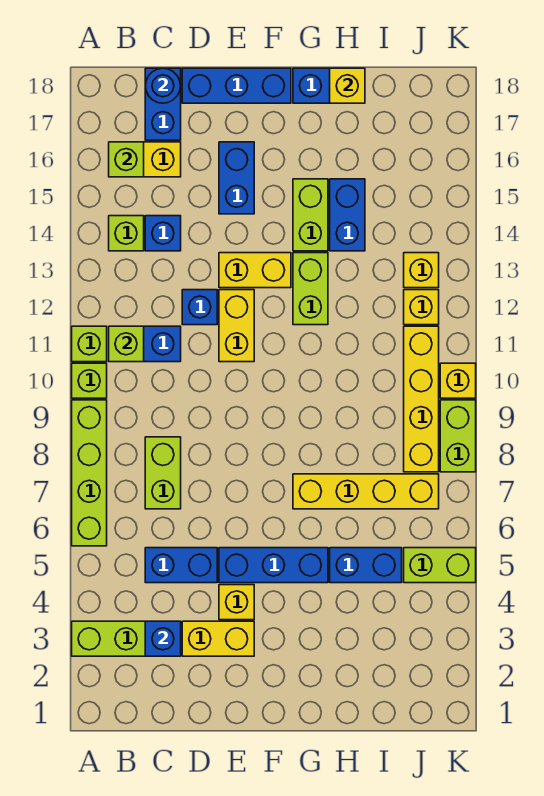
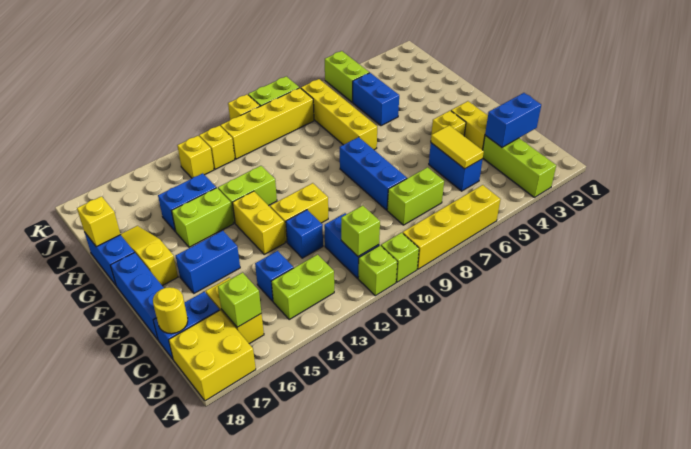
lime brick A6:A9 level 1 -> yellow brick A6:A9 level 1
none -> yellow brick A17:B18 level 1
lime brick B14 level 1 -> lime brick B13:B14 level 1
blue brick C3 level 2 -> blue brick C2:C3 level 2
none -> yellow tile C5:D5 level 2
blue round brick C18 level 2 -> yellow round brick C18 level 2
blue brick E5:G5 level 1 -> blue brick D8:F8 level 1
none -> yellow slope F17:H17 level 1 top F

